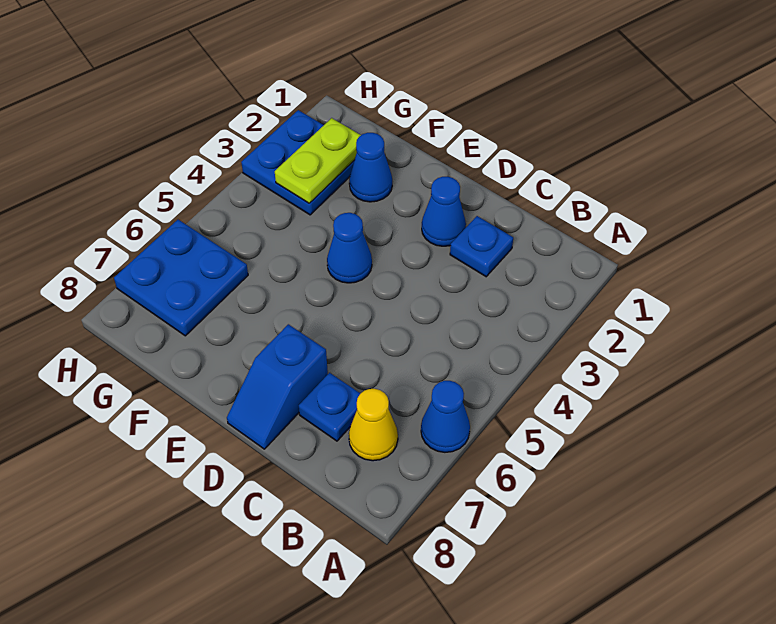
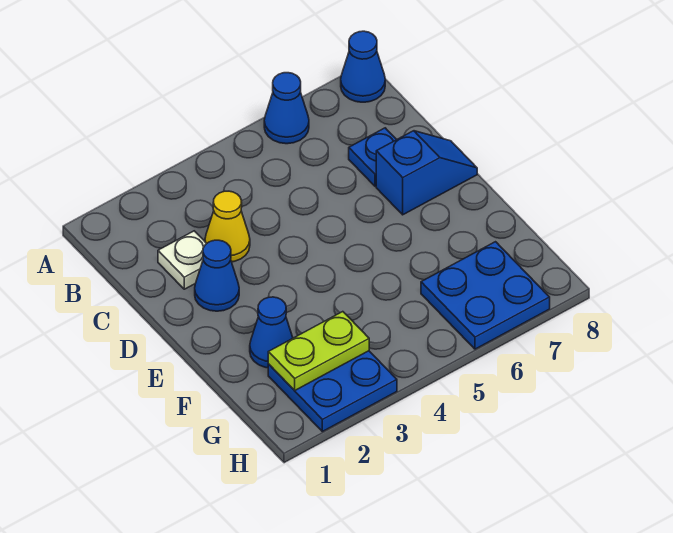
yellow cone B7 level 1 -> yellow cone C3 level 1
blue plate C2 level 1 -> white plate C2 level 1
blue cone E4 level 1 -> blue cone A8 level 1

